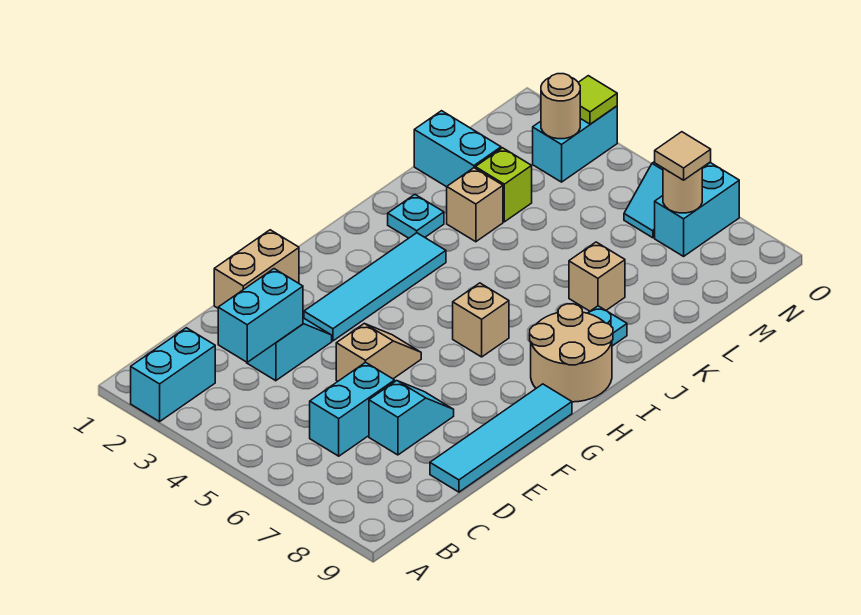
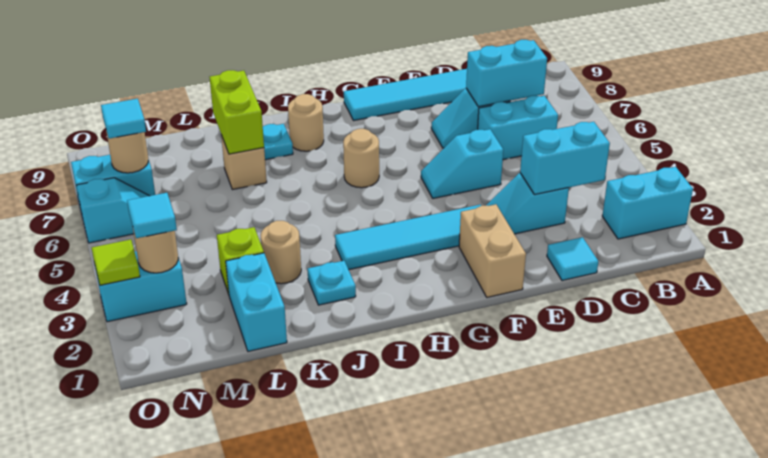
none -> cyan brick C7:D7 level 2
none -> cyan tile D1 level 1
tan brick E1:F1 level 1 -> tan brick F1:F2 level 1
tan slope E5:F5 level 1 top E -> cyan slope E5:F5 level 1 top E
tan brick H6 level 1 -> tan round brick H6 level 1
tan round brick H8:I9 level 1 -> tan round brick I8 level 1
tan brick K3 level 1 -> tan round brick K3 level 1
none -> lime brick K7:K8 level 2
none -> cyan tile N3 level 3
tan tile N7 level 3 -> cyan tile N7 level 3

